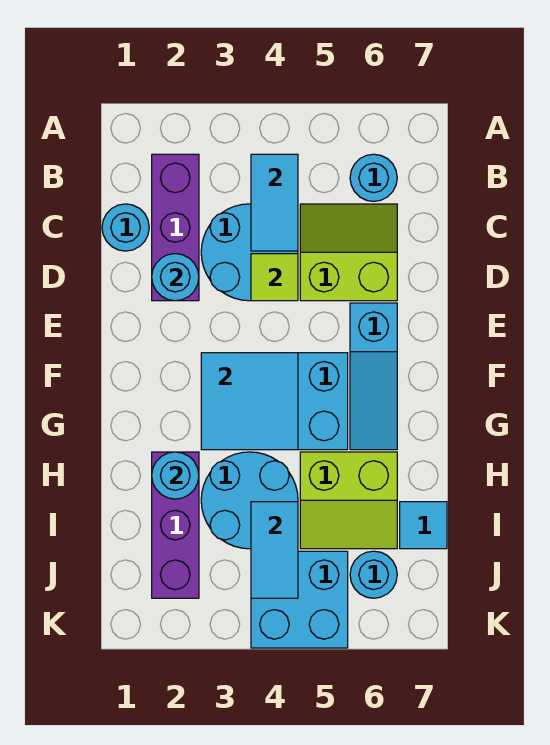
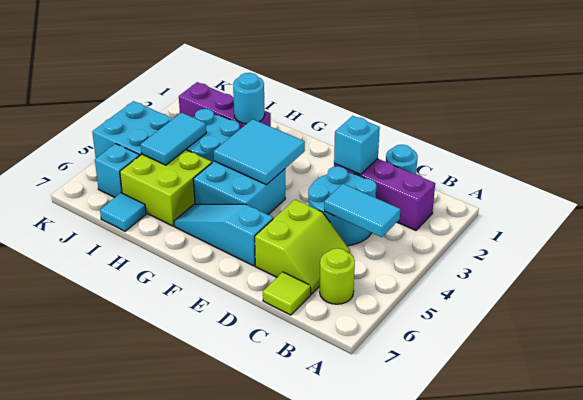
cyan round brick B6 level 1 -> lime round brick B6 level 1
cyan round brick D2 level 2 -> cyan brick D2 level 2
lime tile D4 level 2 -> lime tile C7 level 1
lime slope H5:I6 level 1 top H -> lime brick H5:I6 level 1
cyan tile I4:J4 level 2 -> cyan tile I4:I5 level 2
cyan round brick J6 level 1 -> cyan brick J6 level 1

